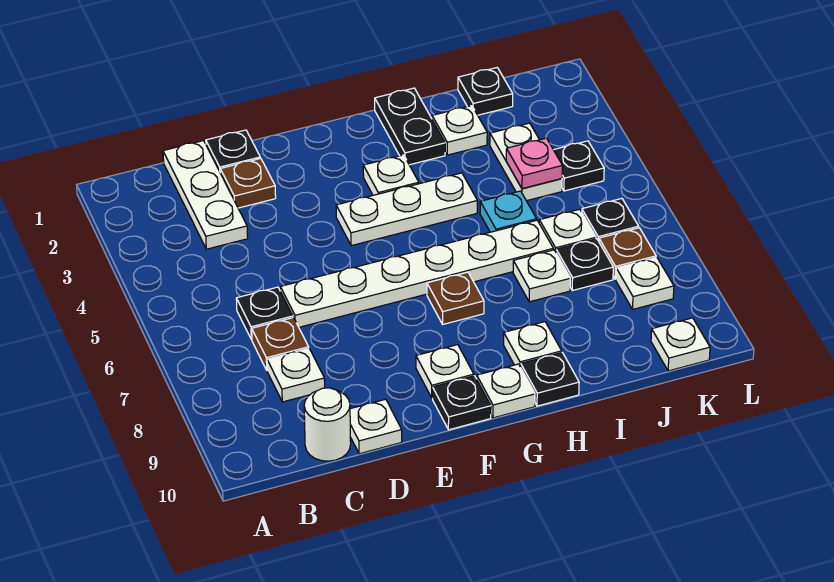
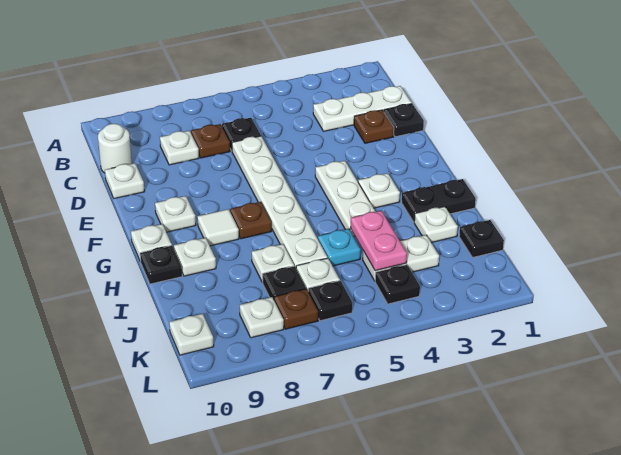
black plate F10 level 1 -> none
none -> white tile G8 level 1
pink plate J4 level 2 -> pink plate I4:J4 level 2

